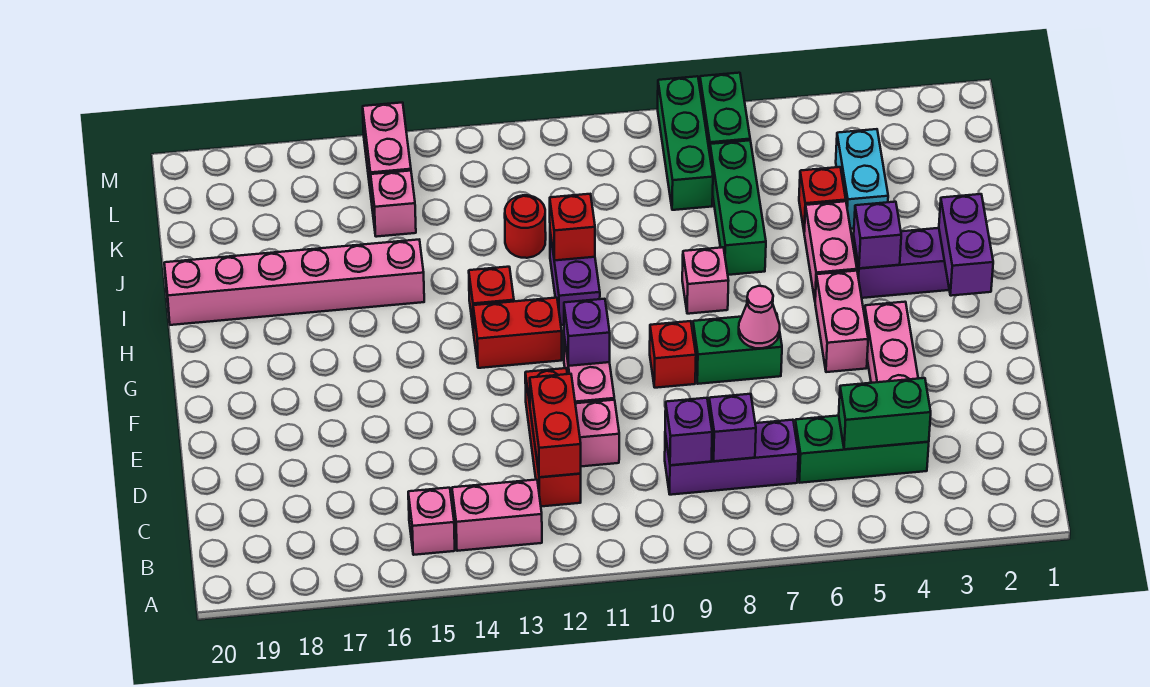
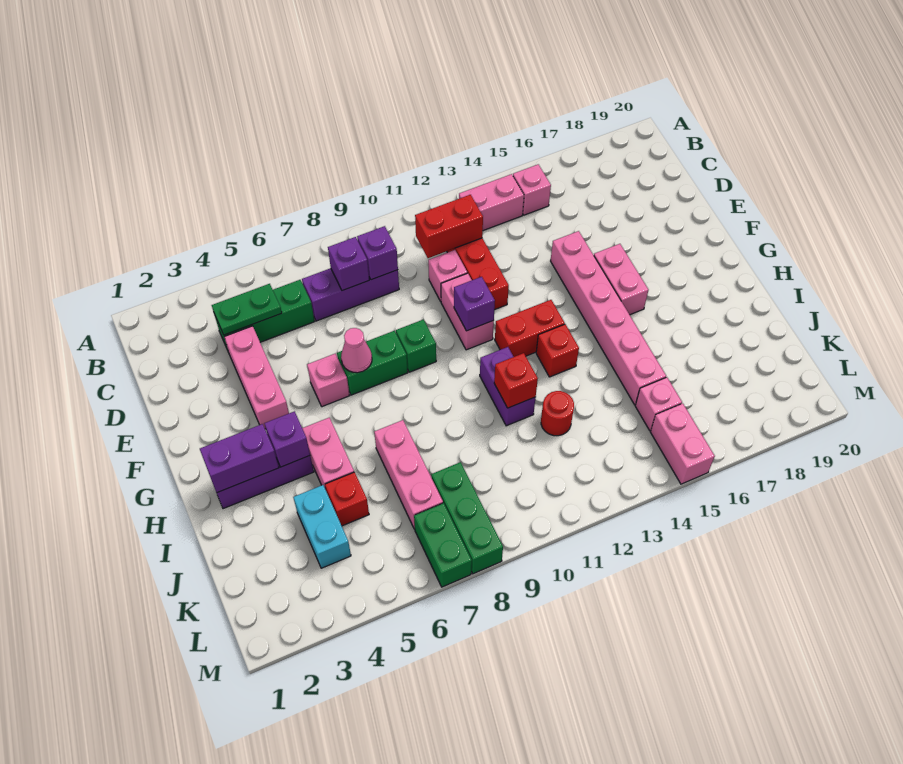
green brick C4:C5 level 2 -> green plate C4:C5 level 2
red brick C12:D12 level 2 -> red brick C11:C12 level 2
pink brick F5:G5 level 1 -> pink brick F16:G16 level 1
red brick F9 level 1 -> green brick F9 level 1
purple brick G2:H2 level 2 -> purple brick H2:H3 level 2
pink brick H8 level 1 -> pink brick F6 level 1
green brick I7:K7 level 1 -> pink brick I7:K7 level 1
pink brick I15:I20 level 1 -> pink brick E15:J15 level 1

